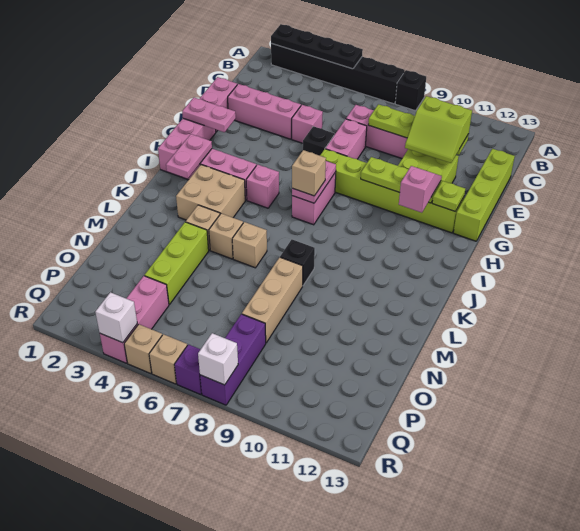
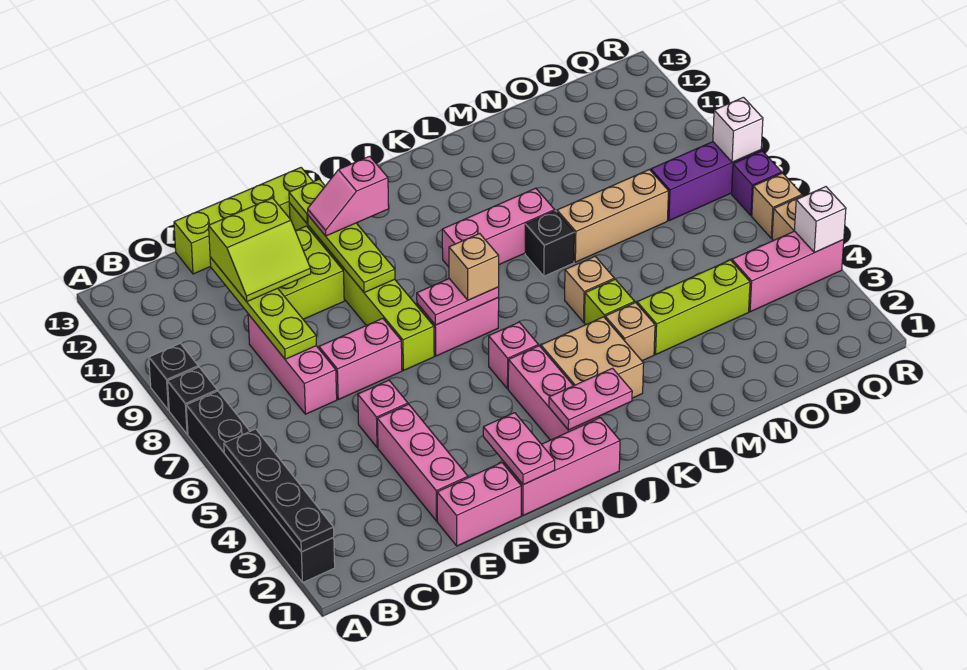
lime slope D10:E11 level 3 top D -> lime slope D10:E11 level 3 top 11
black brick F6 level 1 -> black brick A9 level 1
none -> pink brick J9:L9 level 1
tan brick L5 level 1 -> lime brick L5 level 1

